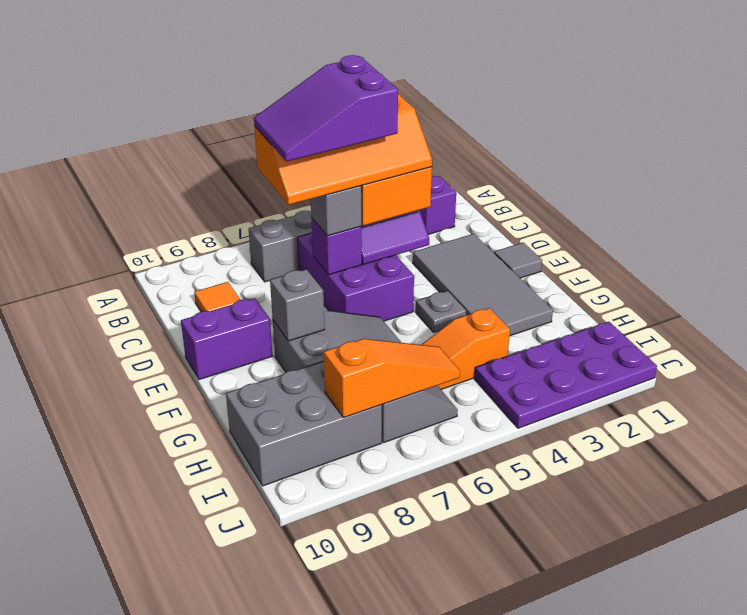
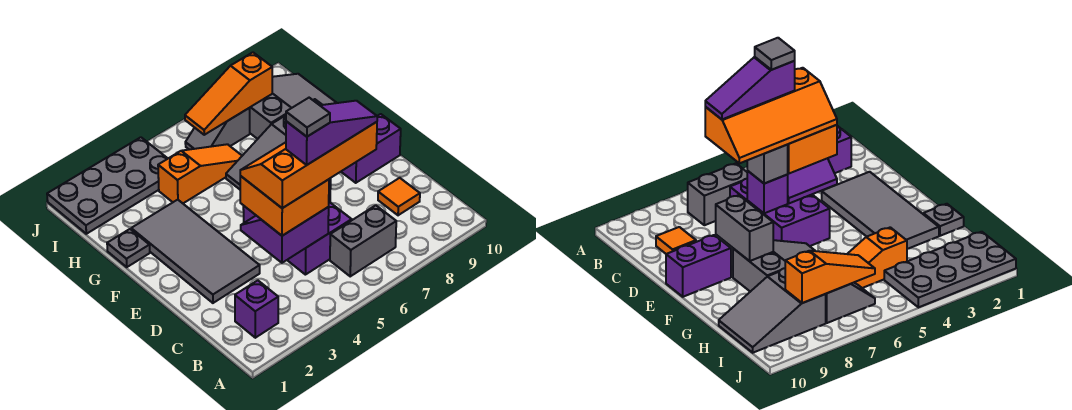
purple slope C5:D7 level 5 top 5 -> purple slope C5:C7 level 5 top 5
grey tile E1 level 1 -> grey tile C5 level 6
grey plate F4 level 1 -> grey plate G1 level 1
grey brick F8 level 2 -> grey brick E8:F8 level 2
grey brick H8:I10 level 1 -> grey slope H8:I10 level 1 top 8
purple plate I1:J4 level 1 -> grey plate I1:J4 level 1

